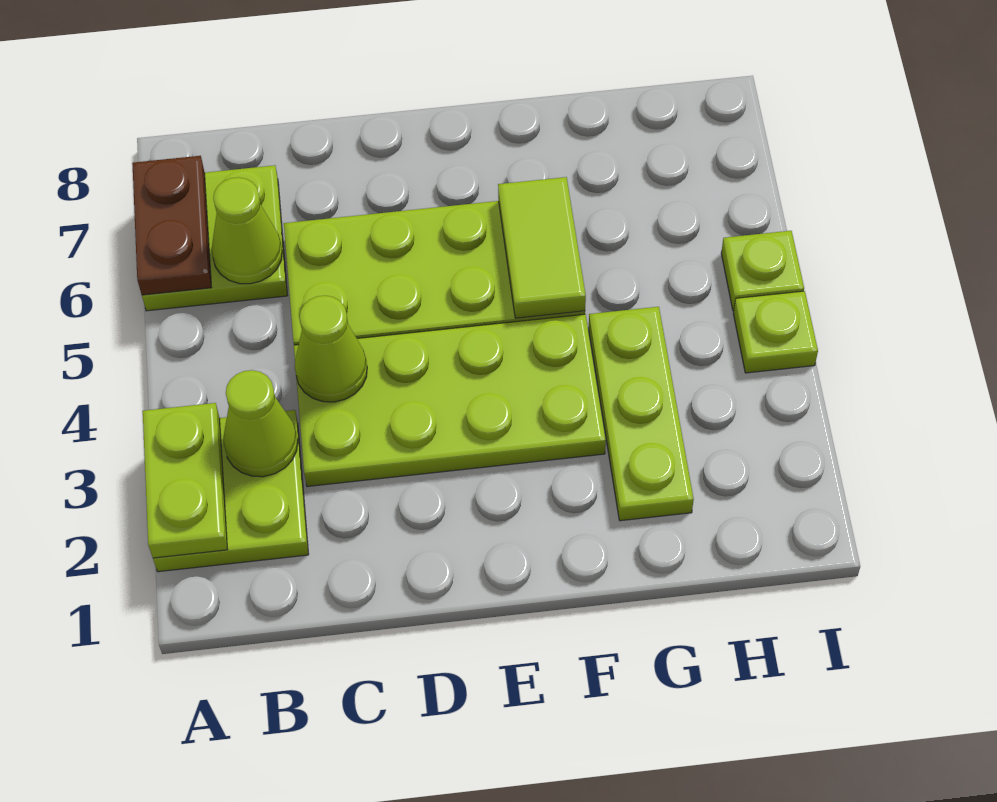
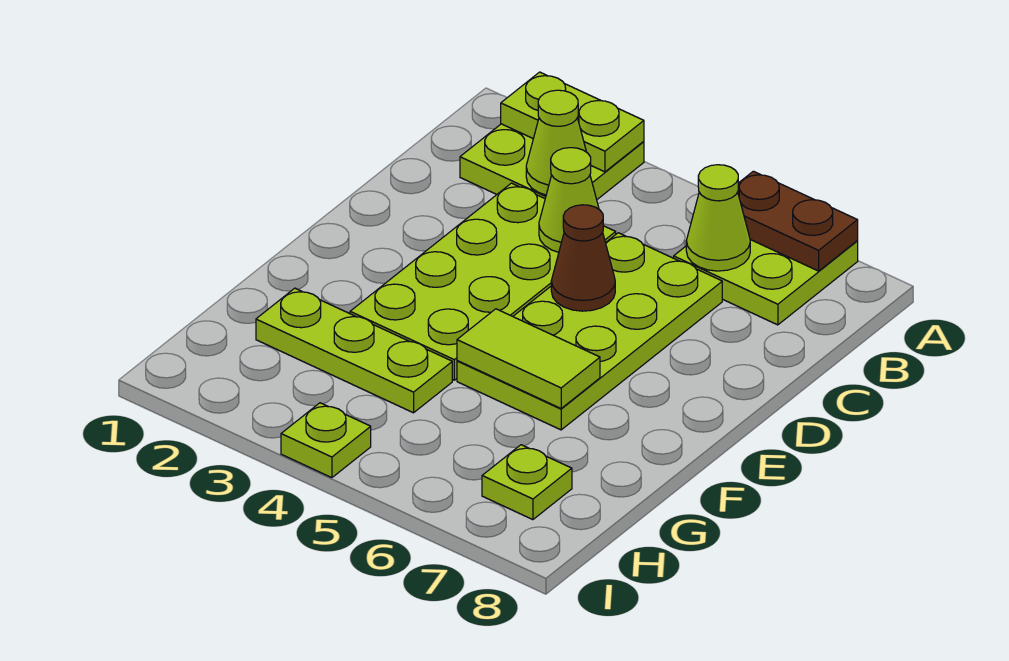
none -> brown cone D5 level 2
lime plate I5 level 1 -> lime plate H7 level 1

